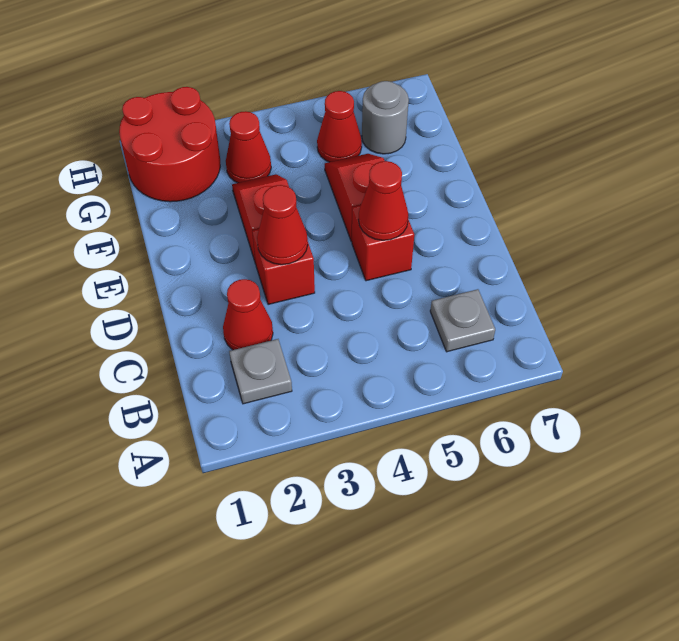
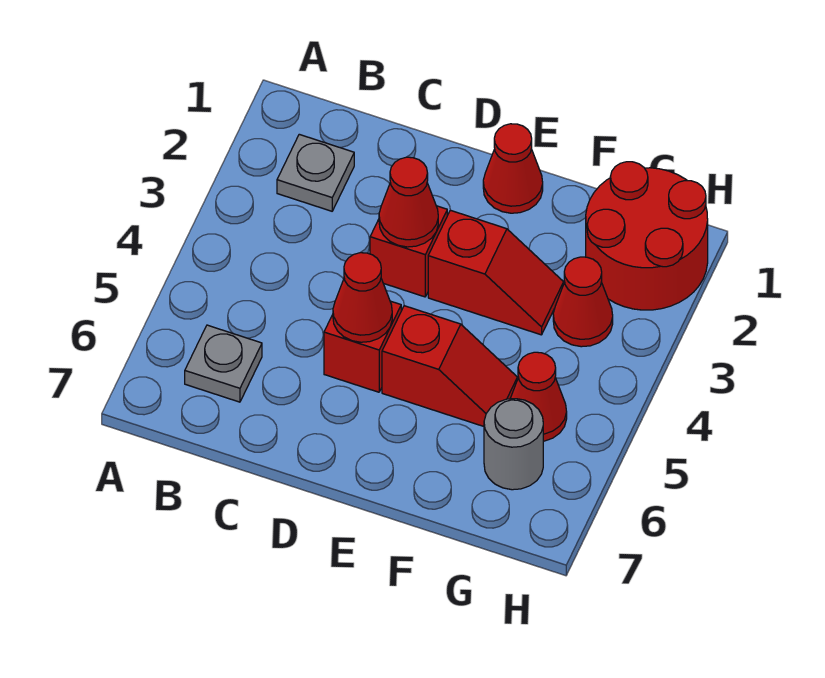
red cone C2 level 1 -> red cone E1 level 1

